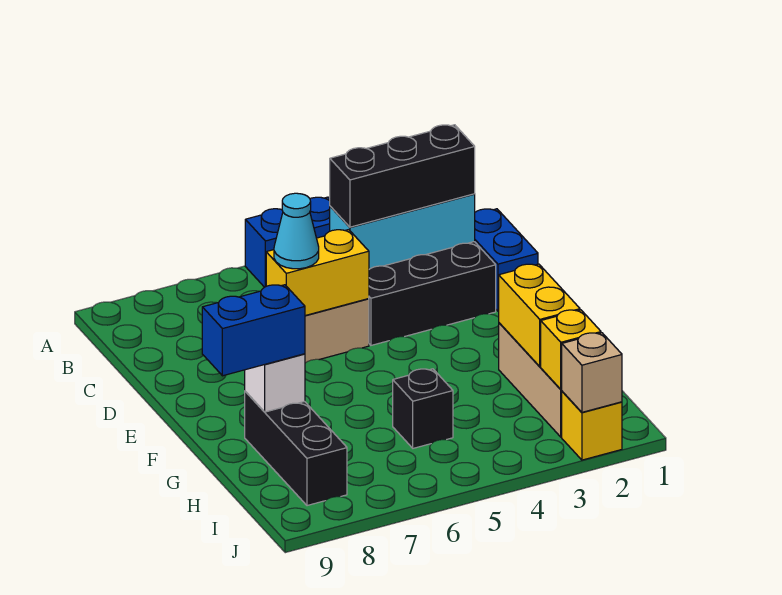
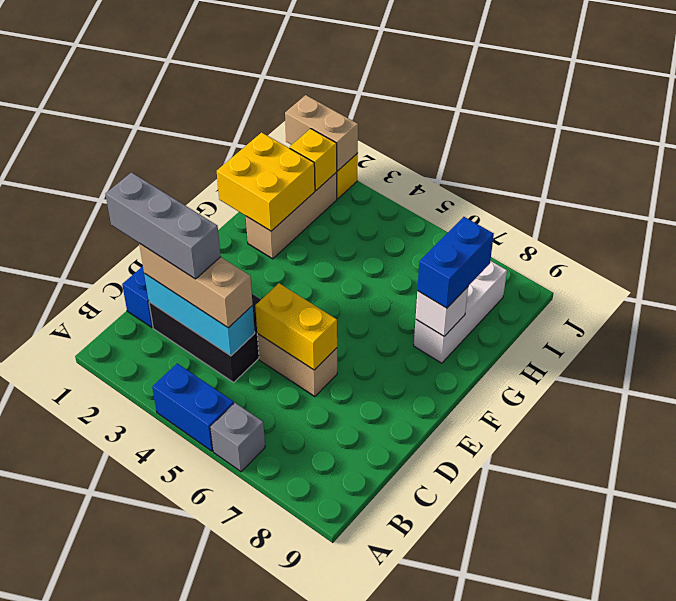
none -> grey brick A6 level 1
none -> grey brick C1:C3 level 4
black brick C2:C4 level 3 -> tan brick C2:C4 level 3
cyan cone D6 level 3 -> none
yellow brick G2:H2 level 2 -> yellow brick G1:H2 level 2
black brick G8:I8 level 1 -> white brick G8:I8 level 1
blue brick G8:G9 level 3 -> blue brick G8:H8 level 3
black brick H5 level 1 -> none
tan brick J2 level 2 -> tan brick J1:J2 level 2

